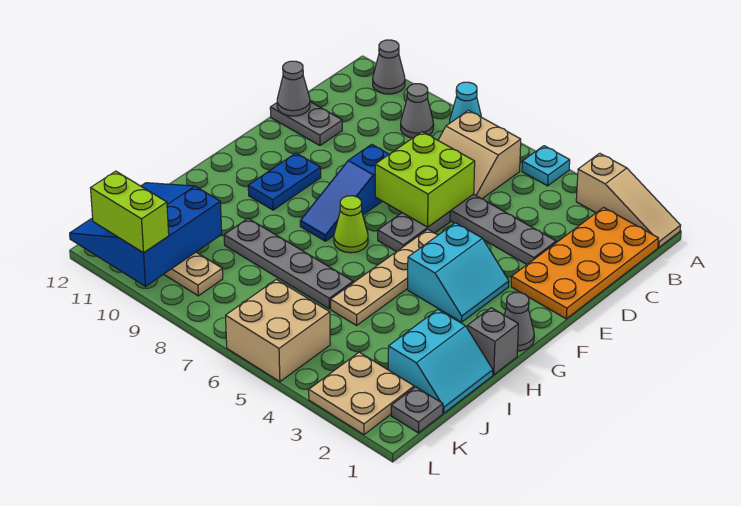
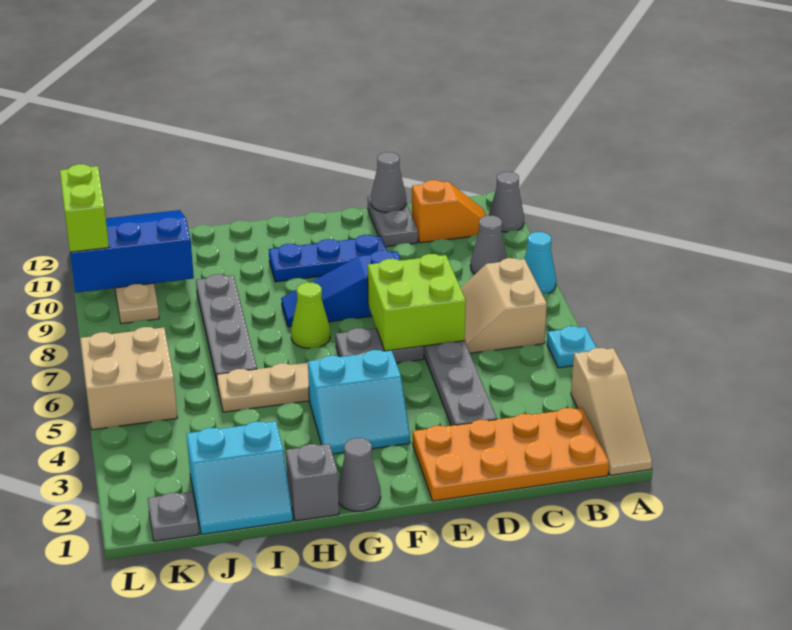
none -> orange slope B11:C11 level 1 top C
blue plate F10:G10 level 1 -> blue plate E10:G10 level 1
tan plate K2:L3 level 1 -> none

